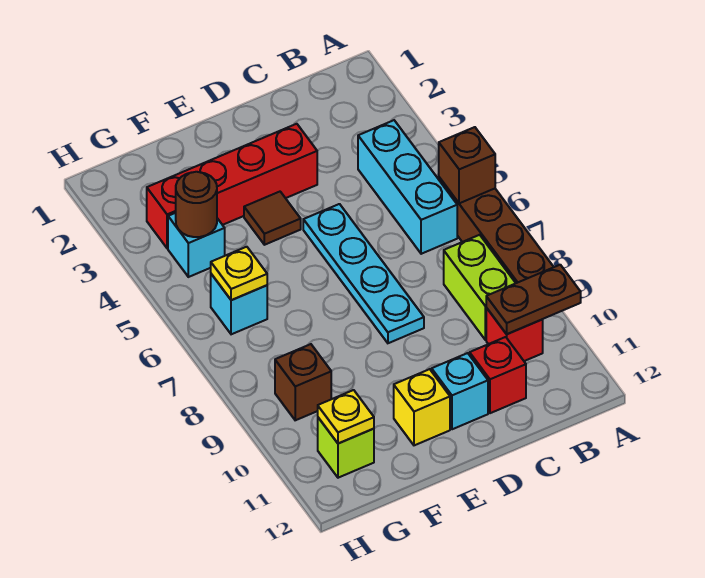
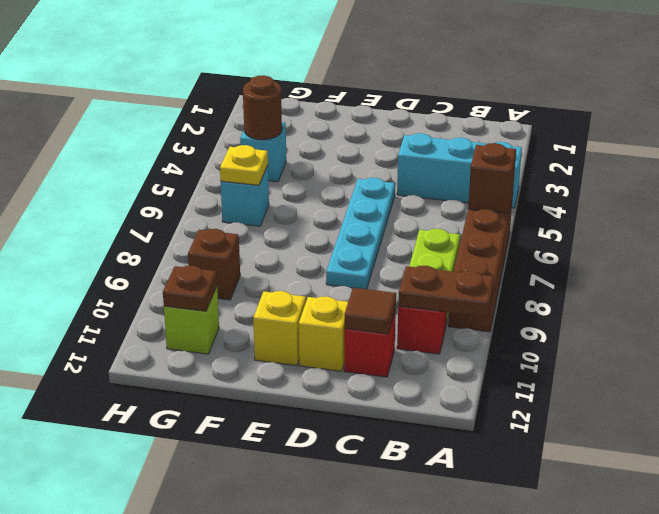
cyan brick B4:B6 level 1 -> cyan brick A4:C4 level 1
red brick D3:G3 level 1 -> none
cyan brick D11 level 1 -> yellow brick D11 level 1
brown tile E4 level 1 -> brown tile C11 level 2
yellow plate G11 level 2 -> brown plate G11 level 2

